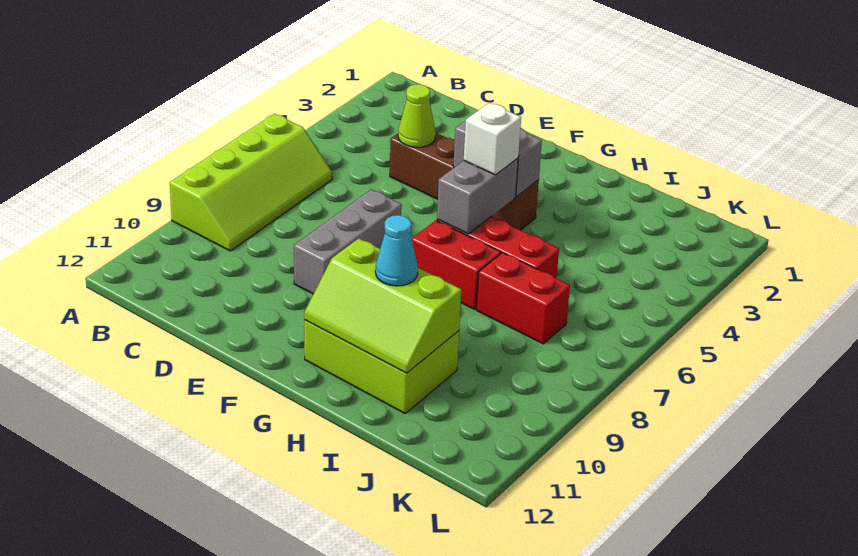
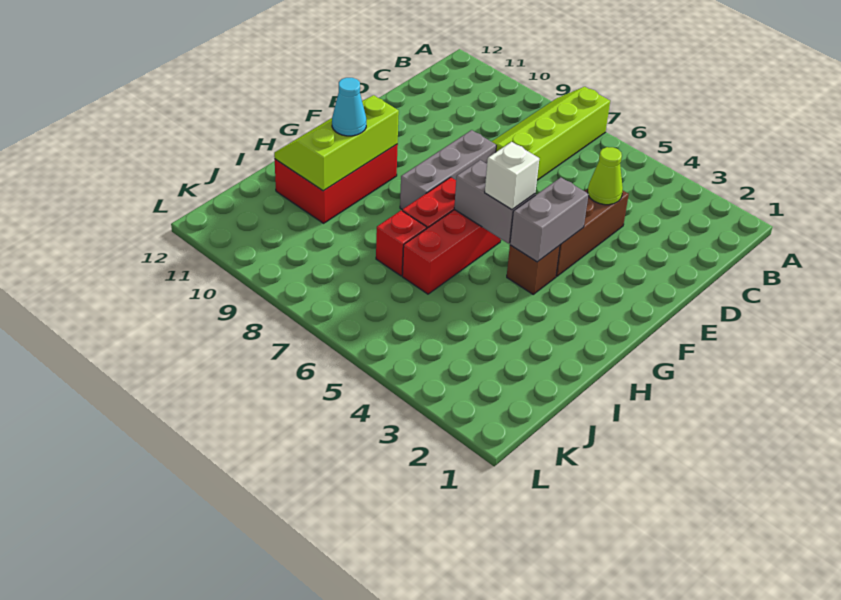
lime slope A6:B9 level 1 top A -> lime slope A7:D8 level 1 top 7
grey brick E7:E9 level 1 -> grey brick E8:G8 level 1
lime brick G10:I11 level 1 -> red brick G10:I11 level 1
red brick I7:J7 level 1 -> red brick I7 level 1

